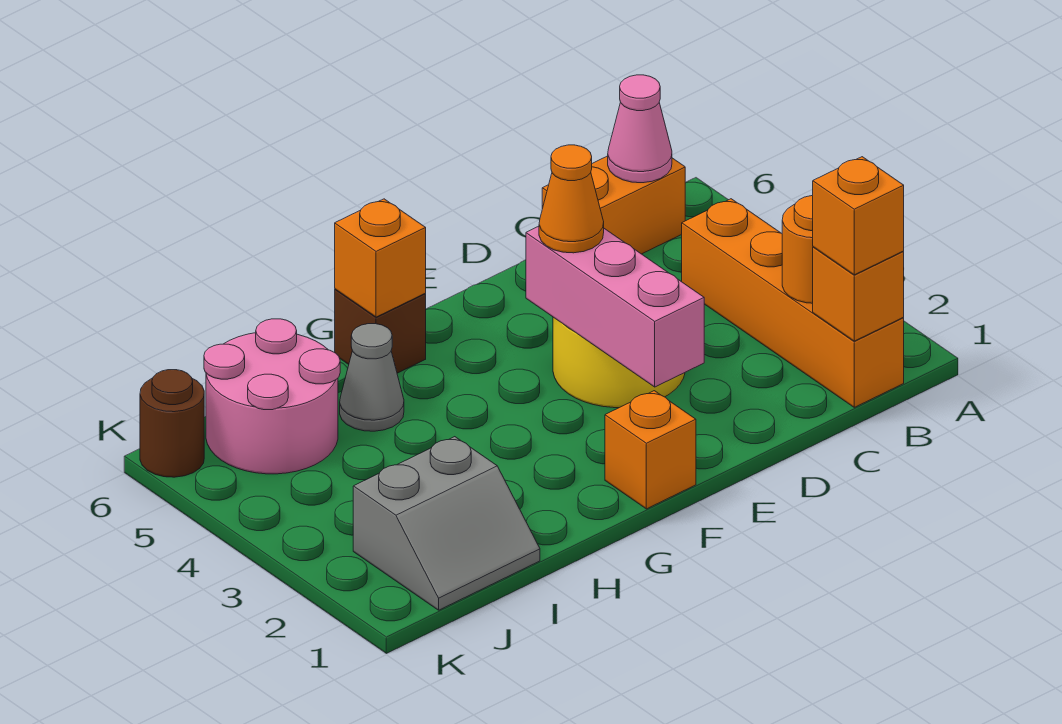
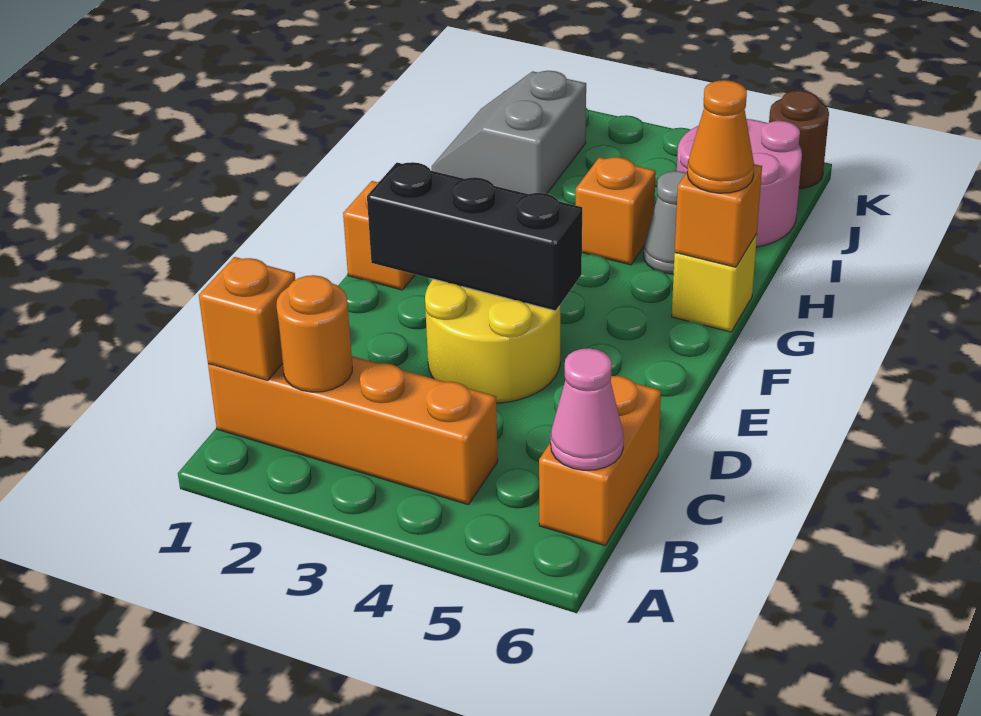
orange brick B1 level 3 -> orange brick H4 level 1
pink brick E2:E4 level 2 -> black brick E2:E4 level 2
orange cone E4 level 3 -> orange cone G6 level 3
brown brick G6 level 1 -> yellow brick G6 level 1

